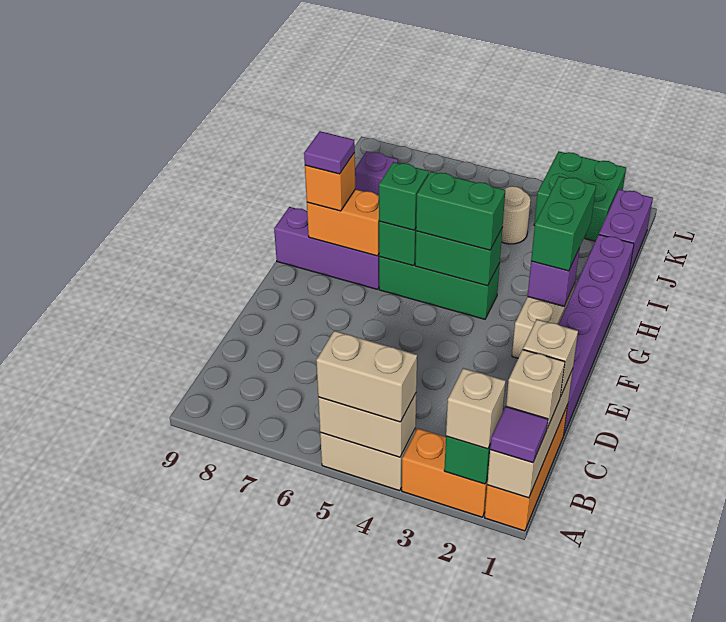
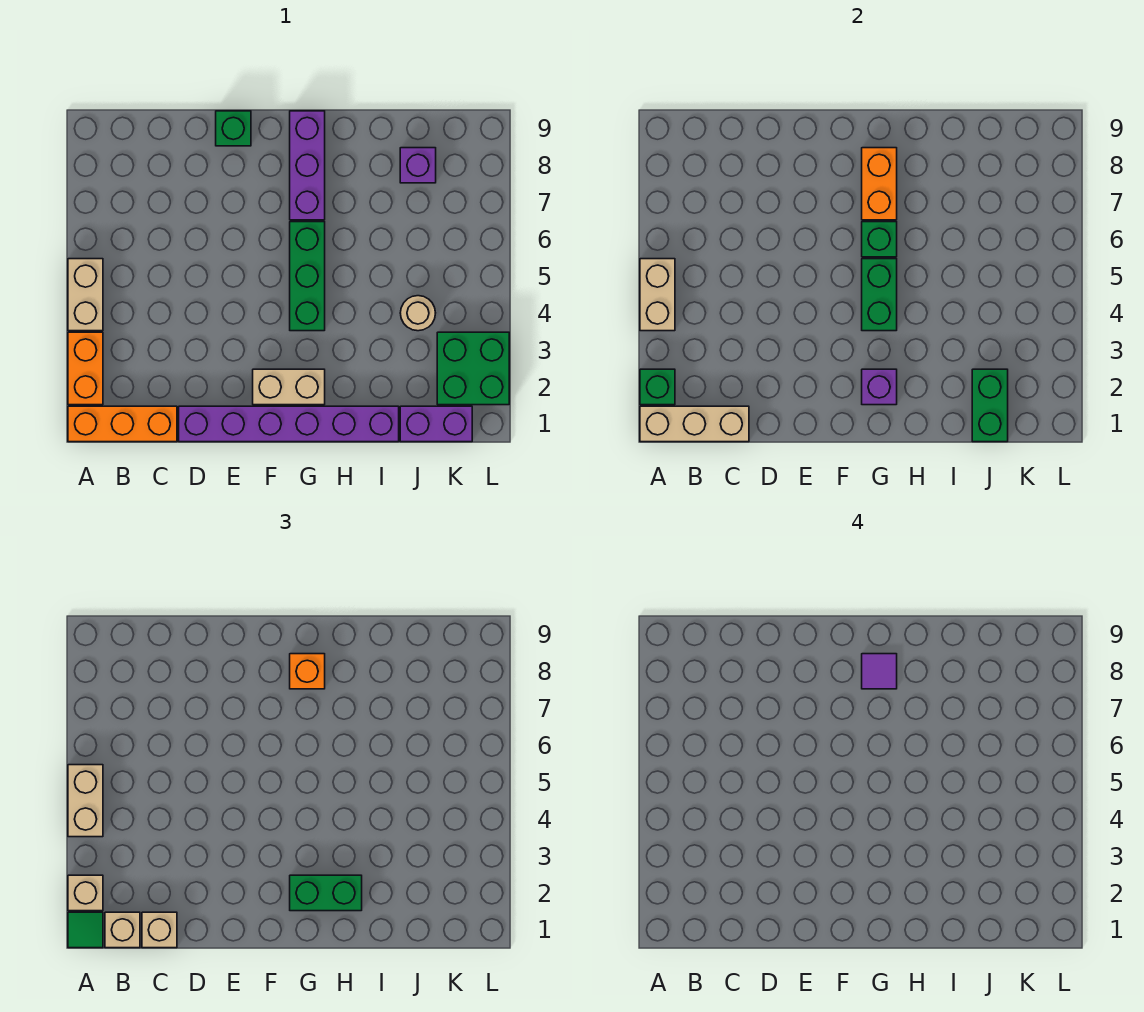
purple tile A1 level 3 -> green tile A1 level 3
green brick G4:G5 level 3 -> green brick J1:J2 level 2
green brick G6 level 3 -> green brick E9 level 1

